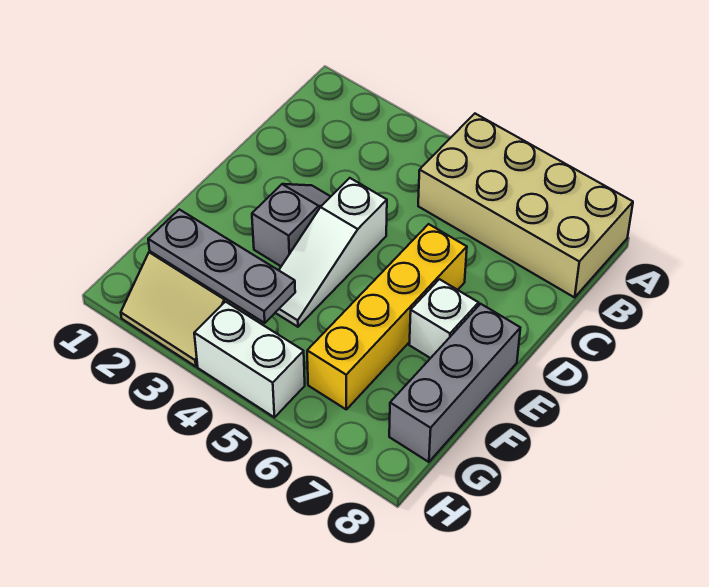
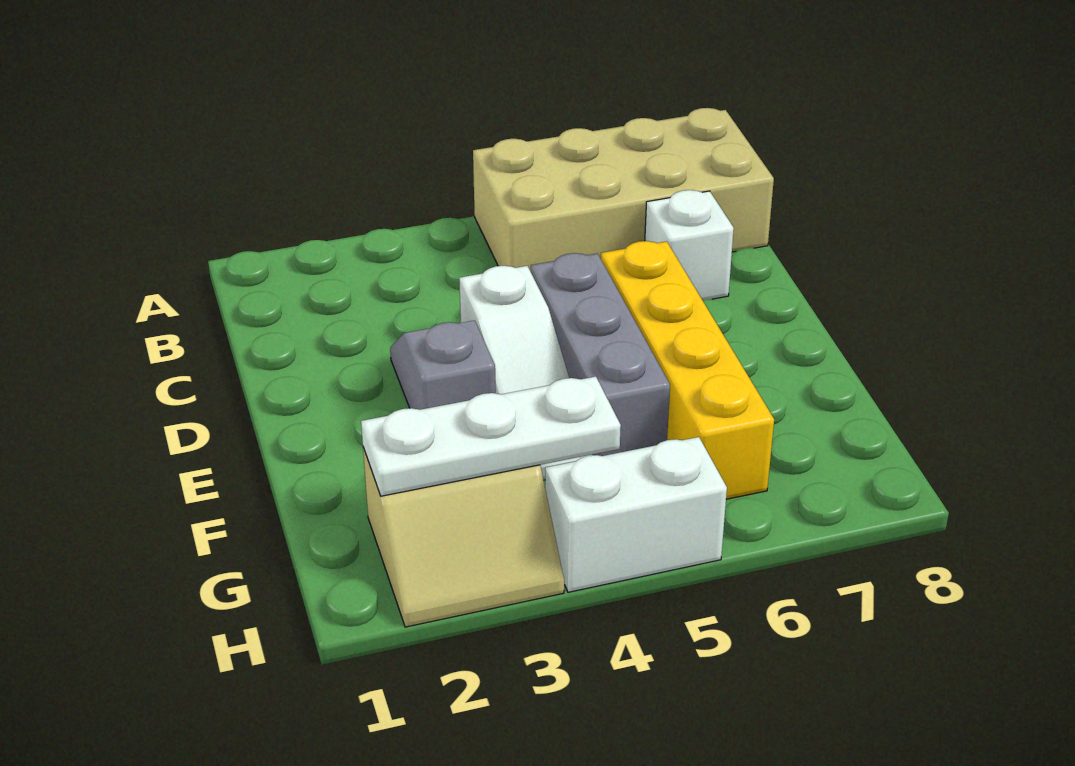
white brick E7 level 1 -> white brick C7 level 1
grey brick E8:G8 level 1 -> grey brick D5:F5 level 1
grey plate G2:G4 level 2 -> white plate G2:G4 level 2

